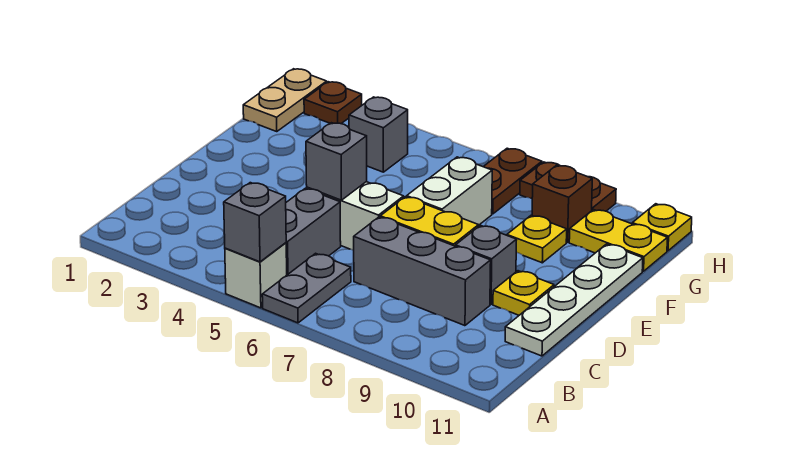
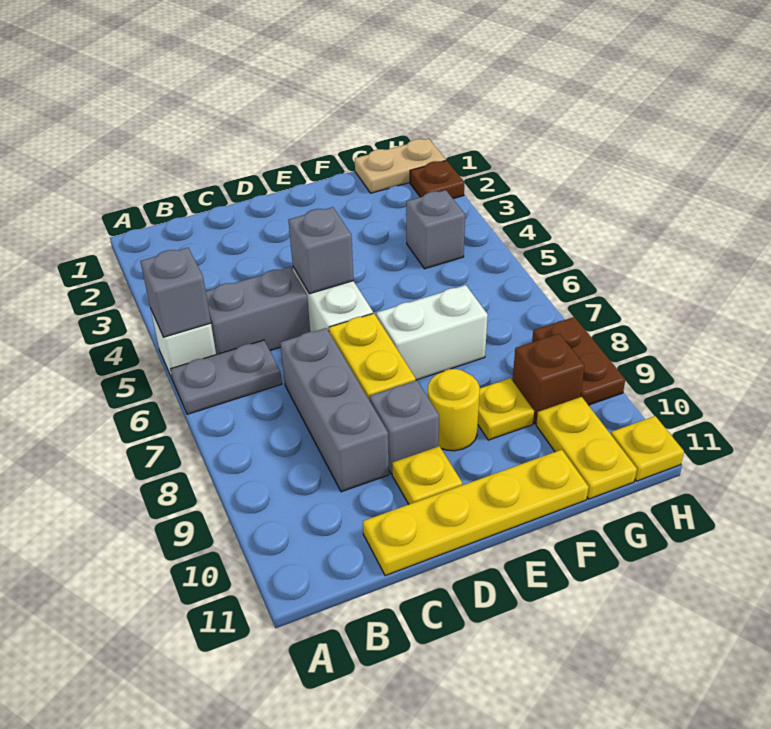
white plate C11:F11 level 1 -> yellow plate C11:F11 level 1
none -> yellow round brick E9 level 1
brown plate G7:H7 level 1 -> none

